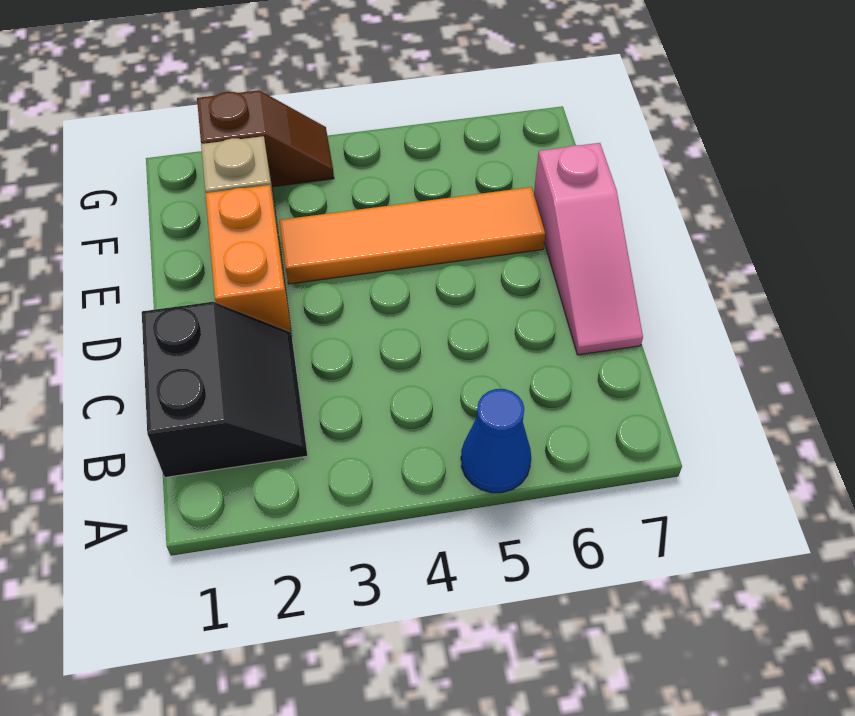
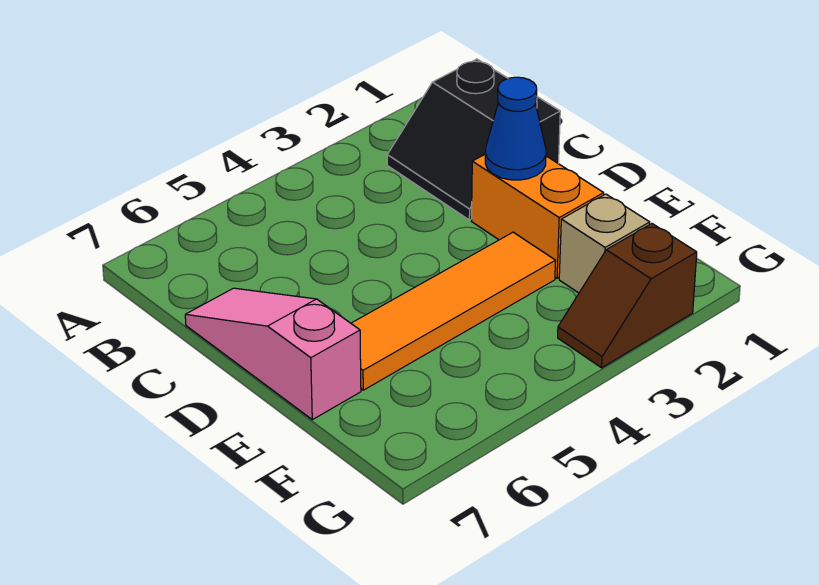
blue cone A5 level 1 -> blue cone D2 level 2

